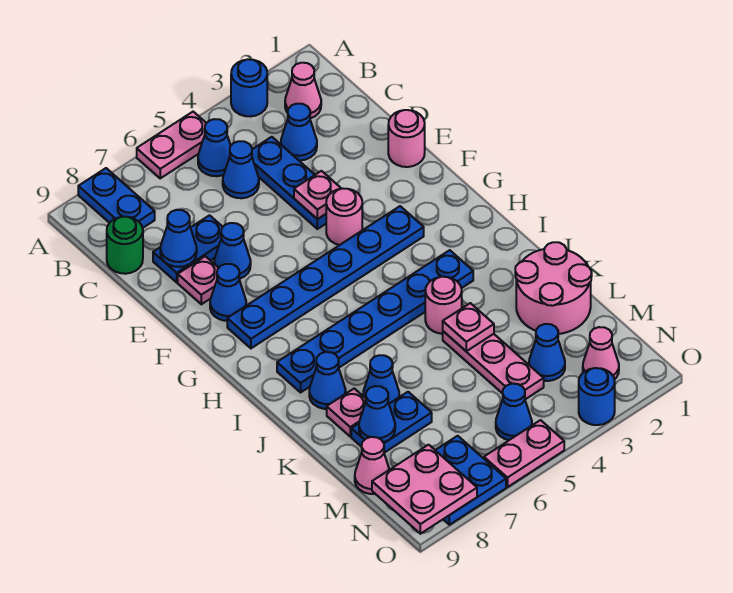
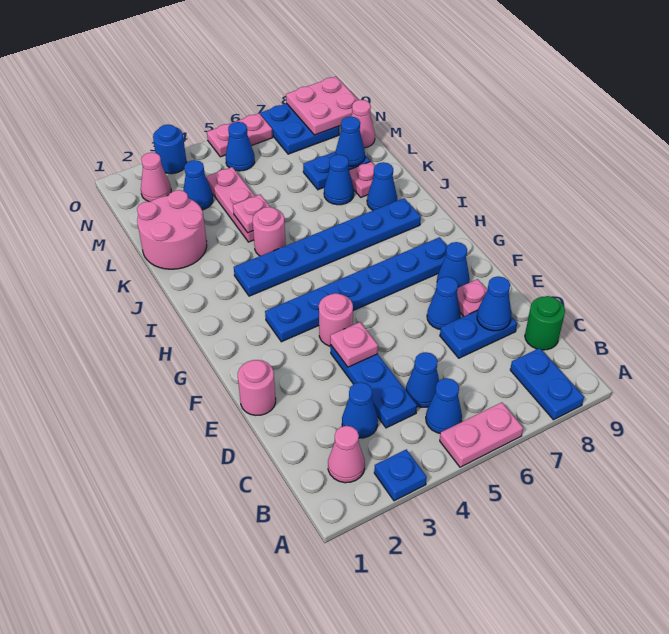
blue round brick A3 level 1 -> blue plate A3 level 1

